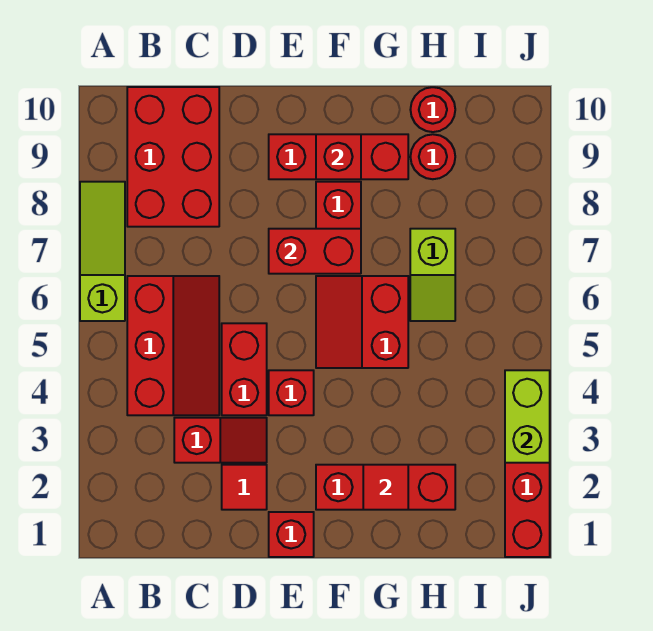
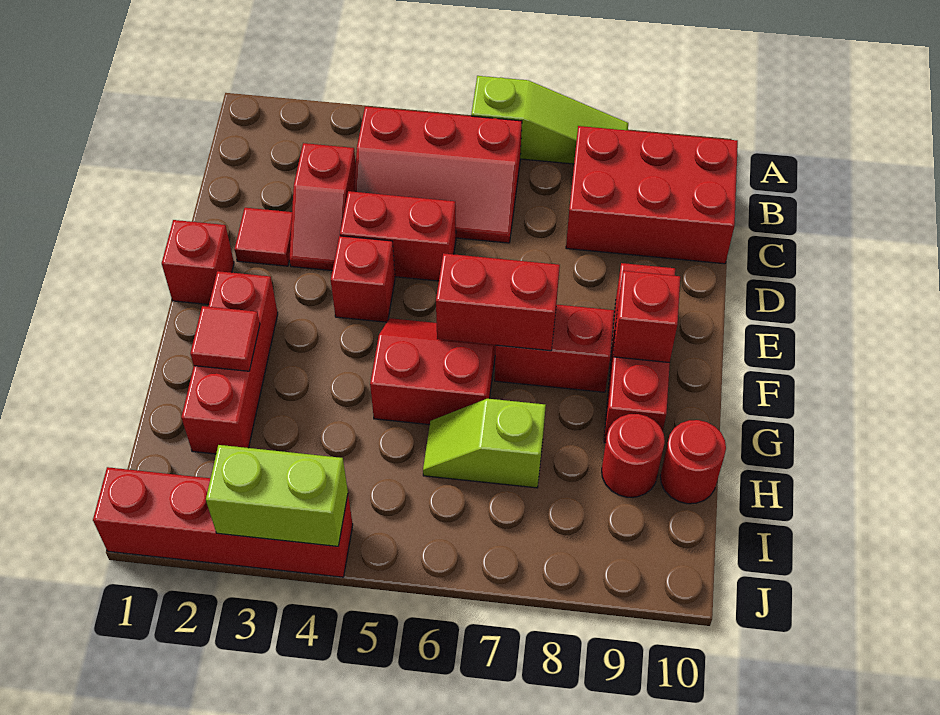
red brick E7:F7 level 2 -> red brick F6:F7 level 2

